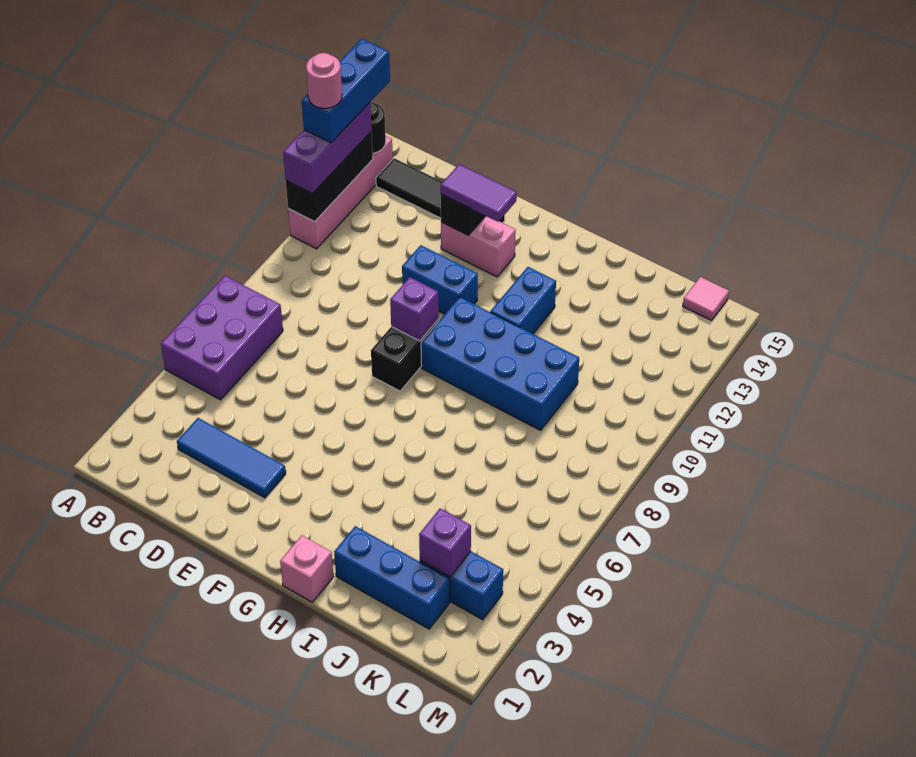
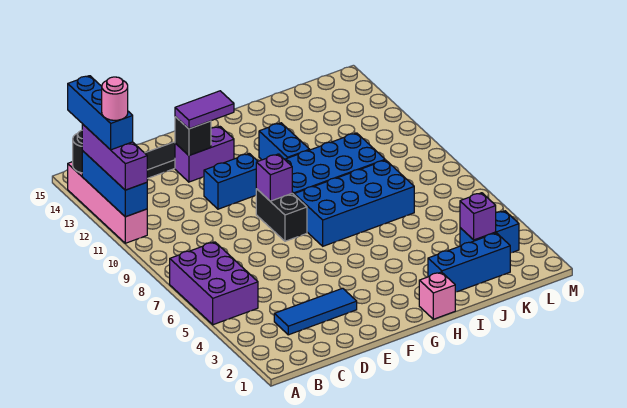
black brick A11:A13 level 2 -> blue brick A11:A13 level 2
pink brick E13:F13 level 1 -> purple brick E13:F13 level 1
none -> blue brick G7:J8 level 1
pink tile L15 level 1 -> none

